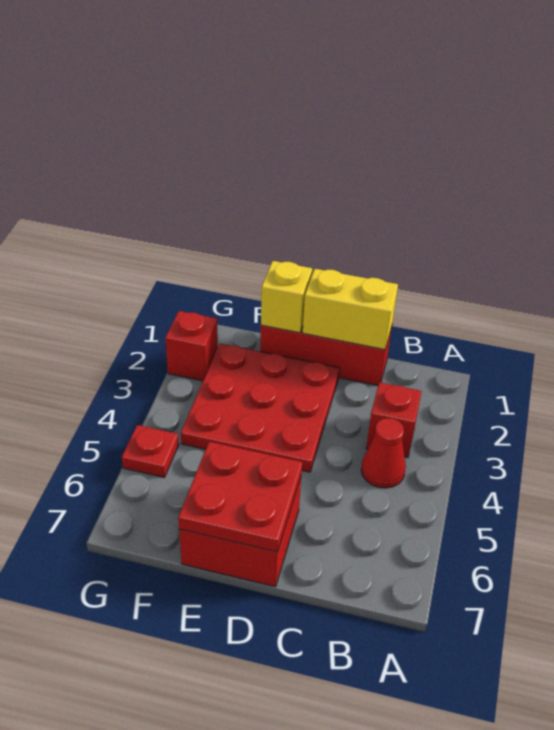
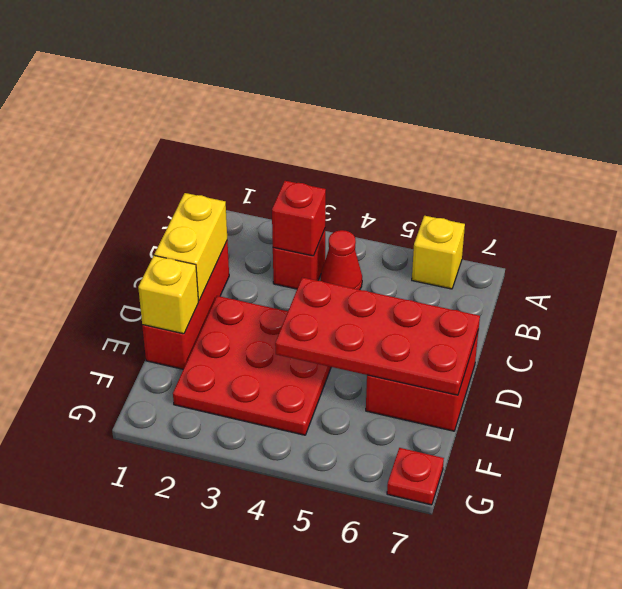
none -> yellow brick A6 level 1
red plate D6:E7 level 2 -> red plate D4:E7 level 2
red brick G2 level 1 -> red brick B3 level 2
red plate G5 level 1 -> red plate G7 level 1

